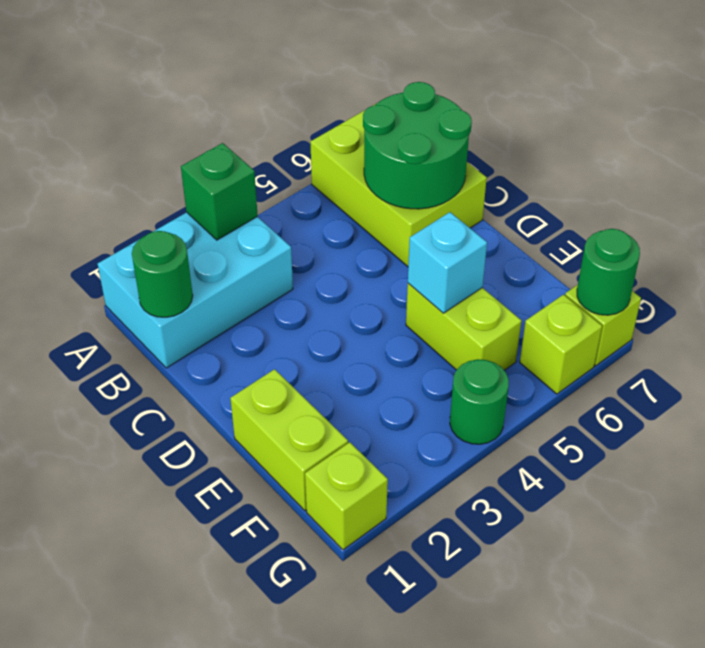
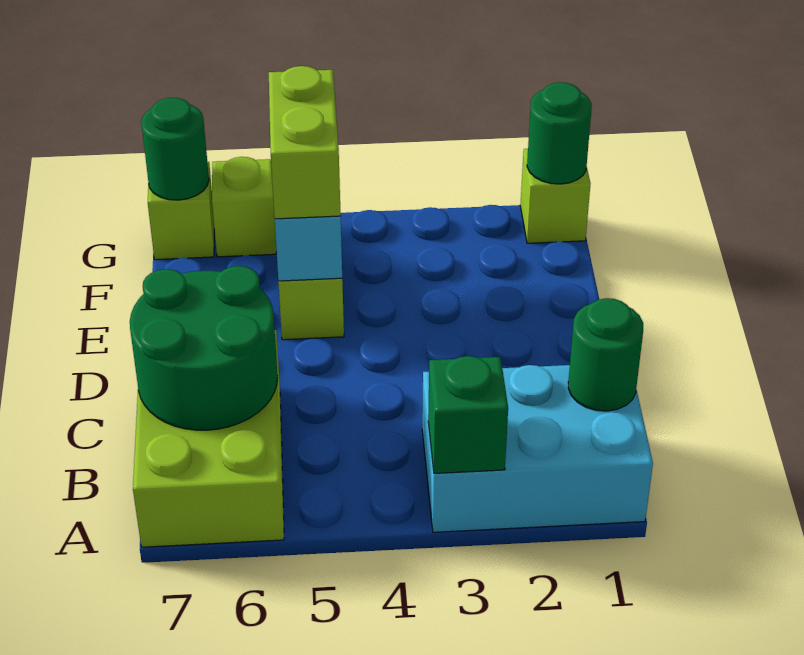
lime brick E1:F1 level 1 -> lime brick E5:F5 level 3
green round brick G4 level 1 -> green round brick G1 level 2

